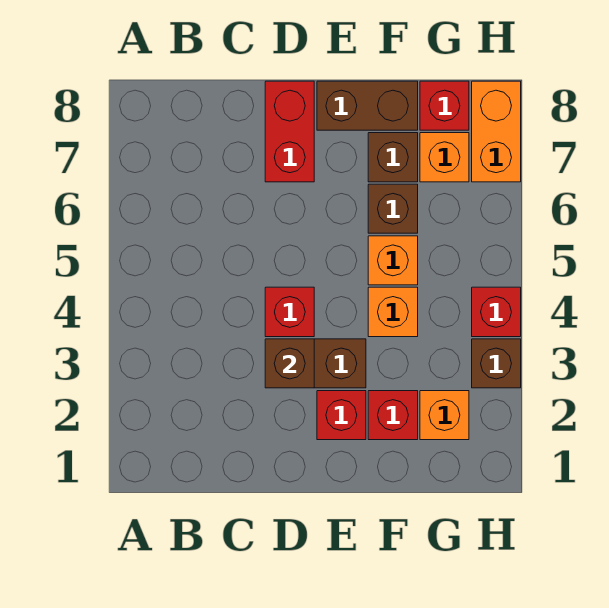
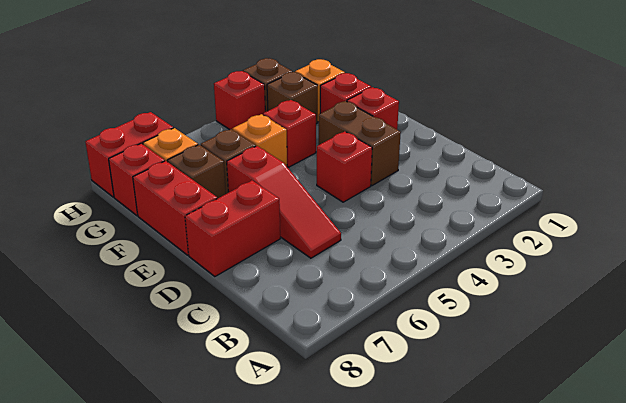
none -> red slope C6:E6 level 1 top E
brown brick D3 level 2 -> brown brick G3 level 1
brown brick E8:F8 level 1 -> red brick E8:F8 level 1
orange brick F4 level 1 -> red brick F4 level 1
orange brick H7:H8 level 1 -> red brick H7:H8 level 1

